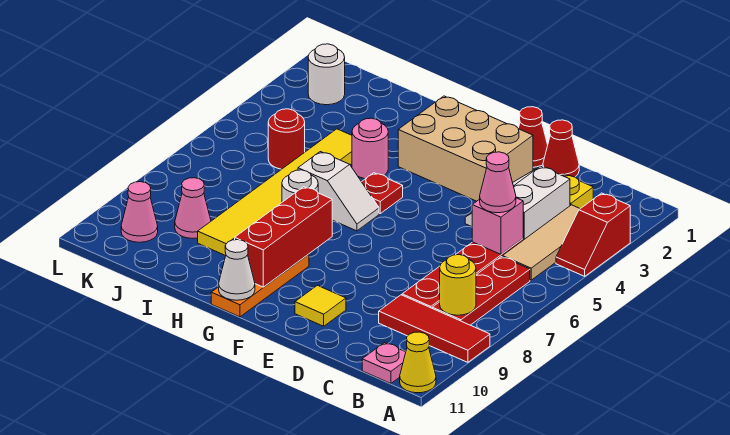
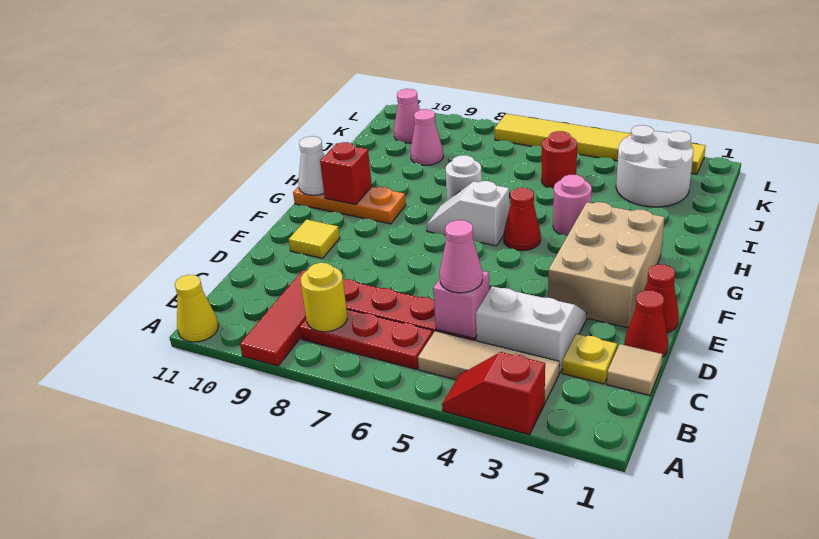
pink plate B11 level 1 -> none
none -> tan tile C1 level 1
red plate G5 level 1 -> red cone G5 level 1
white slope G6:H6 level 1 top H -> white slope G6:G7 level 1 top 6
red brick G8:G10 level 2 -> red brick G10 level 2
yellow tile I4:I9 level 1 -> yellow tile L2:L7 level 1
white round brick K2 level 1 -> white round brick J2:K3 level 1

